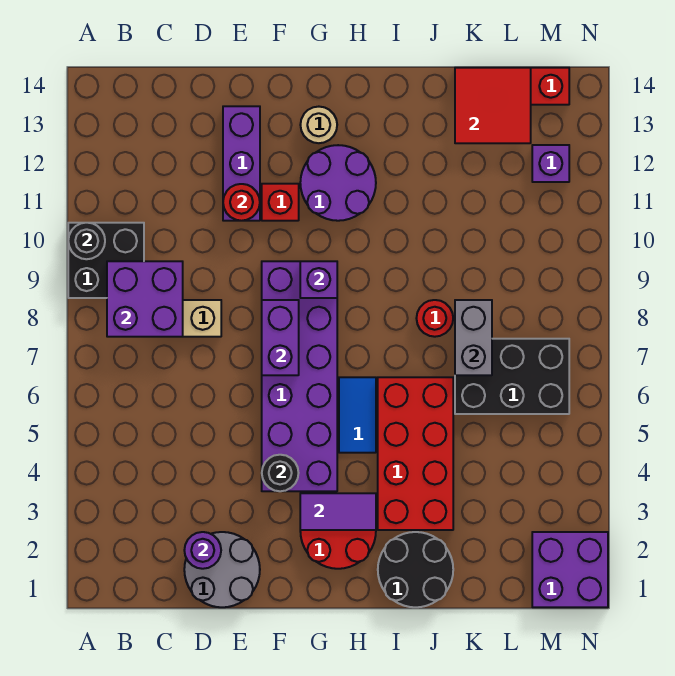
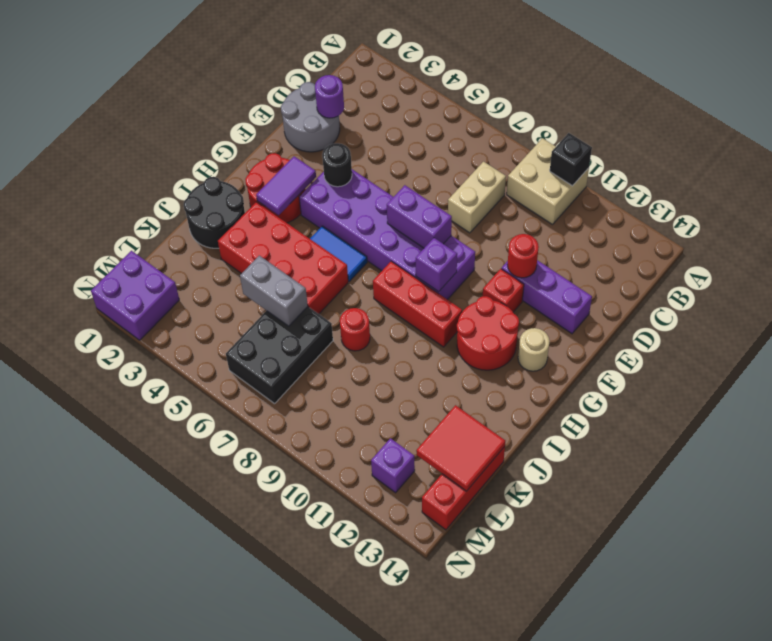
black brick A9:B10 level 1 -> tan brick A9:B10 level 1
black round brick A10 level 2 -> black brick A10 level 2
purple brick B8:C9 level 2 -> none
purple round brick G11:H12 level 1 -> red round brick G11:H12 level 1
none -> red brick H8:H10 level 1
grey brick K7:K8 level 2 -> grey brick K5:K6 level 2

